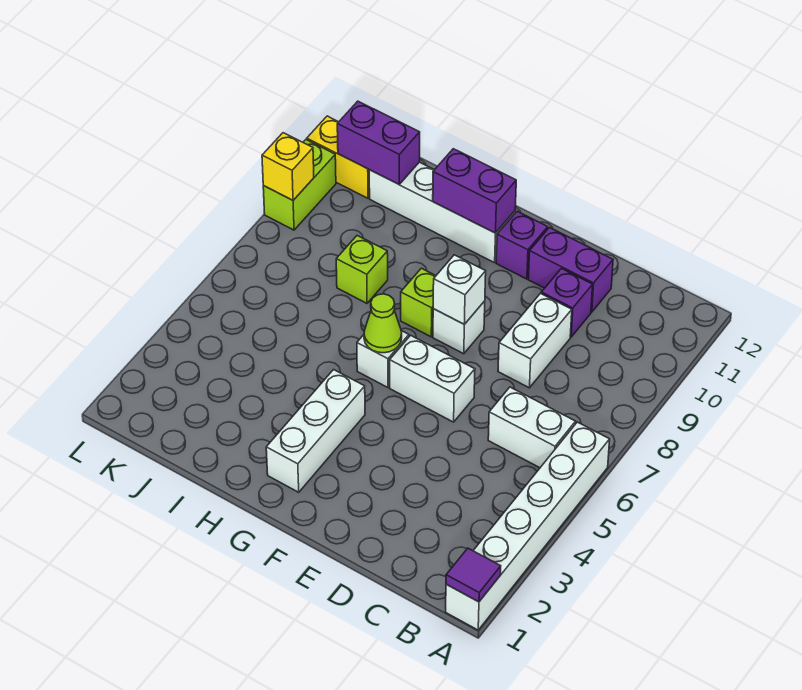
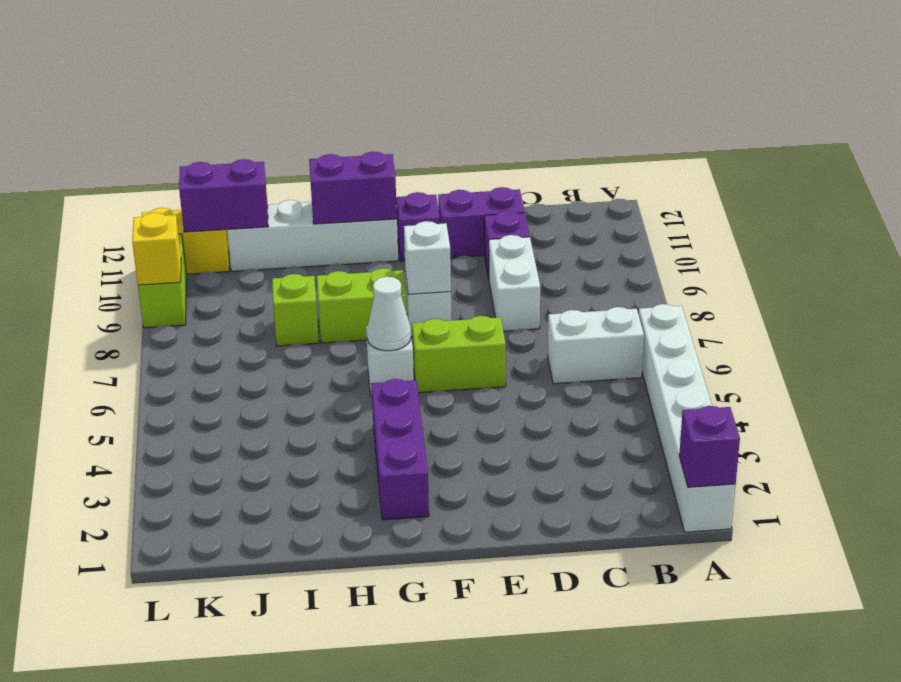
purple tile A1 level 2 -> purple brick A1 level 2
white brick E6:F6 level 1 -> lime brick E6:F6 level 1
white brick G2:G4 level 1 -> purple brick G2:G4 level 1
lime cone G6 level 2 -> white cone G6 level 2
lime brick G8 level 1 -> lime brick G8:H8 level 1

